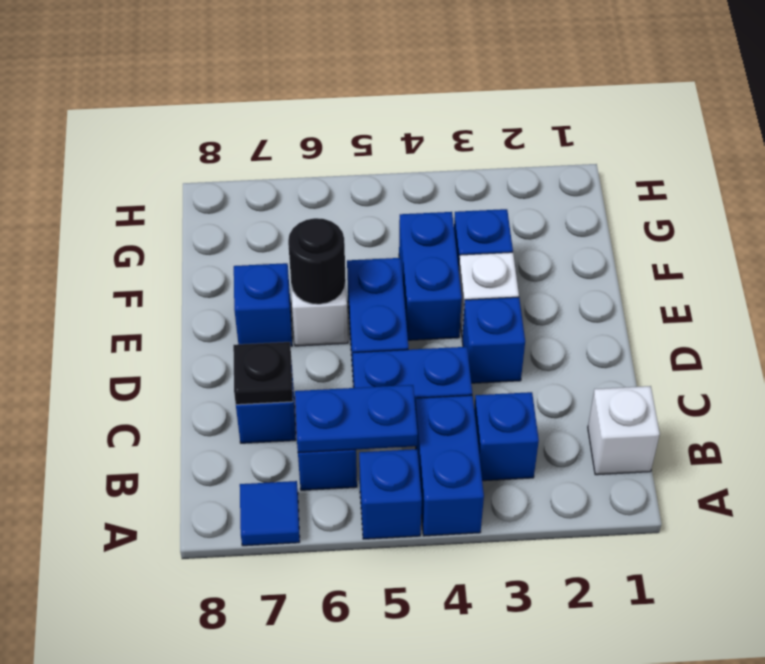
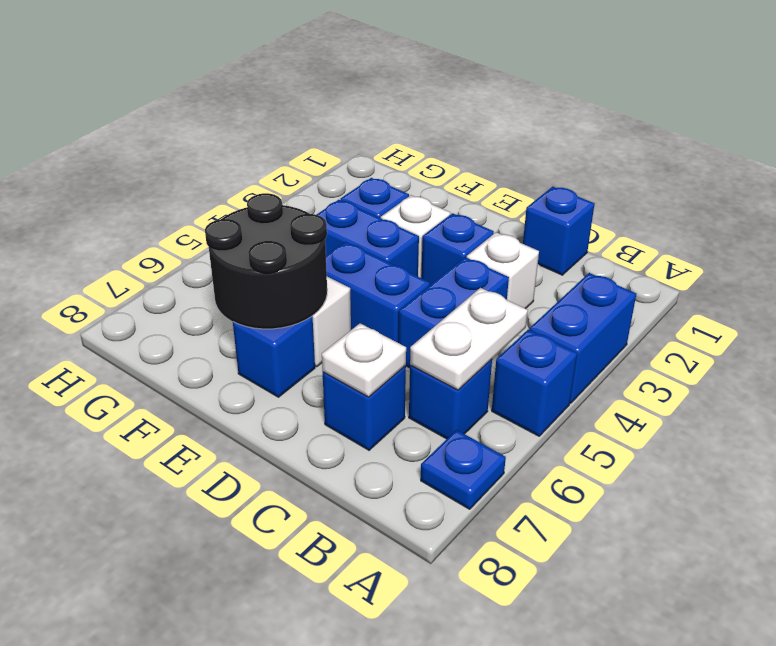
blue brick A4:B4 level 1 -> blue brick A3:A4 level 1
blue tile A7 level 1 -> blue plate A7 level 1
white brick B1 level 1 -> white brick C3 level 1
blue brick B3 level 1 -> blue brick C1 level 1
blue plate B5:B6 level 2 -> white plate B5:B6 level 2
black plate C7 level 2 -> white plate C7 level 2
black round brick E6 level 2 -> black round brick E6:F7 level 2

